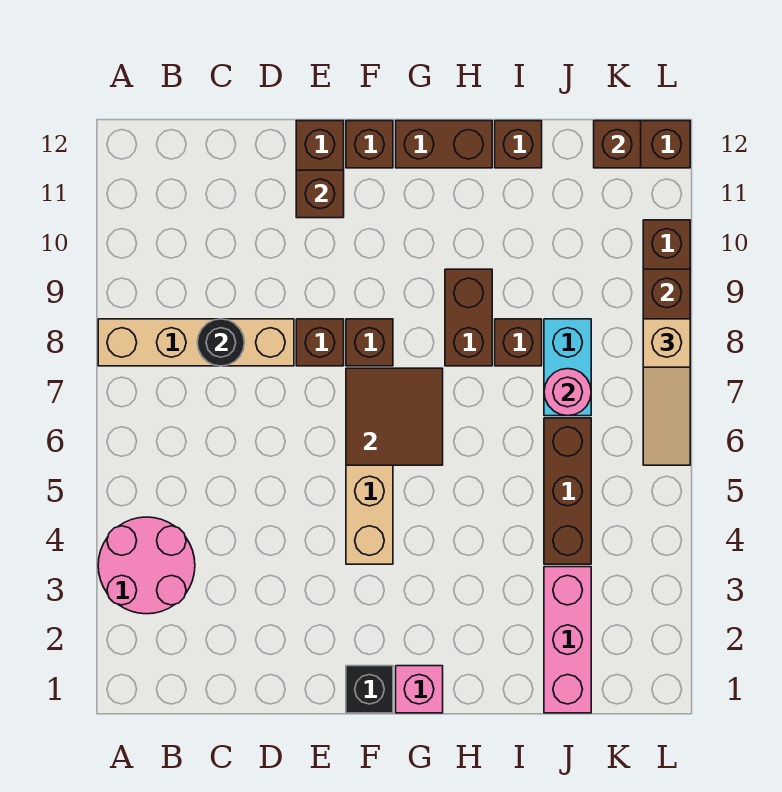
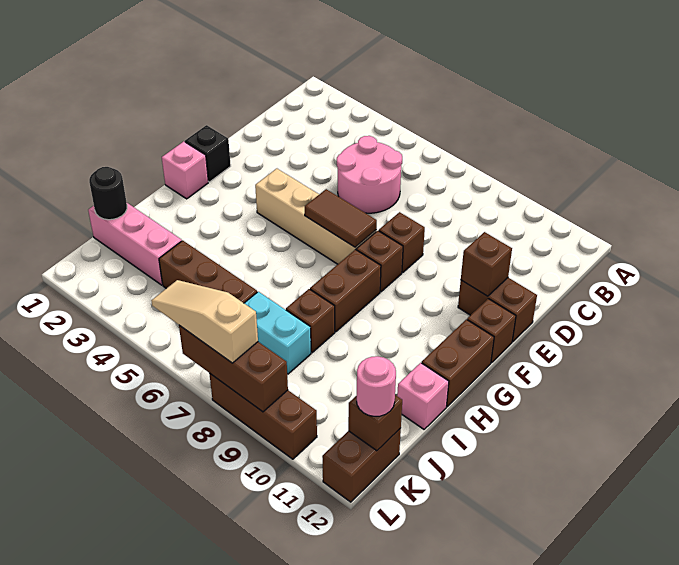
pink round brick A3:B4 level 1 -> pink round brick C5:D6 level 1
tan brick A8:D8 level 1 -> none
black round brick C8 level 2 -> black round brick J1 level 2
brown tile F6:G7 level 2 -> brown tile F6:F7 level 2
brown brick H8:H9 level 1 -> brown brick G8:H8 level 1
brown brick I12 level 1 -> pink brick I12 level 1
pink round brick J7 level 2 -> pink round brick K12 level 3

